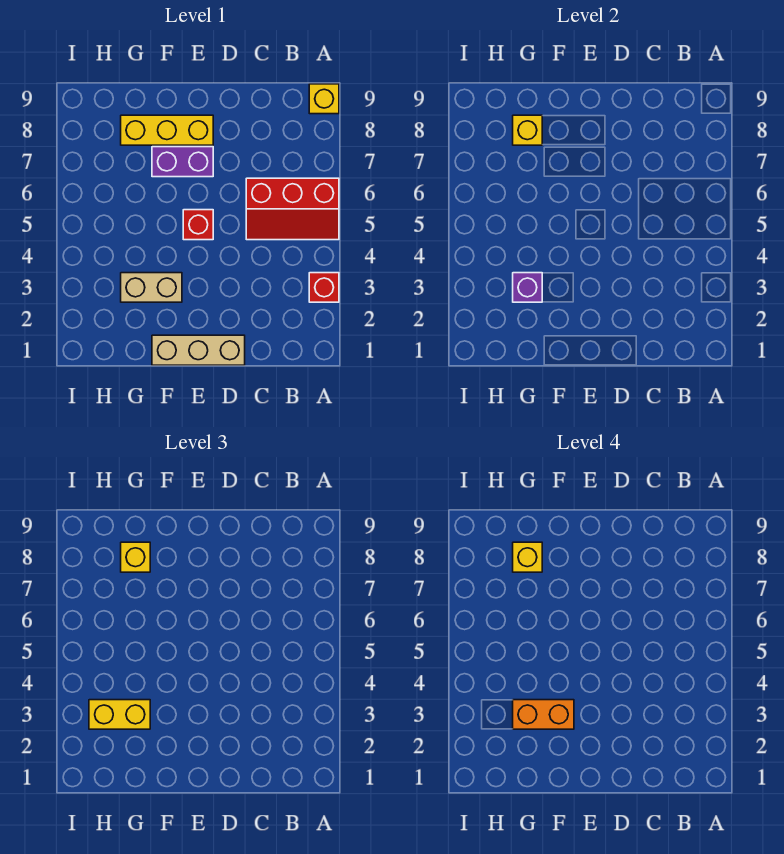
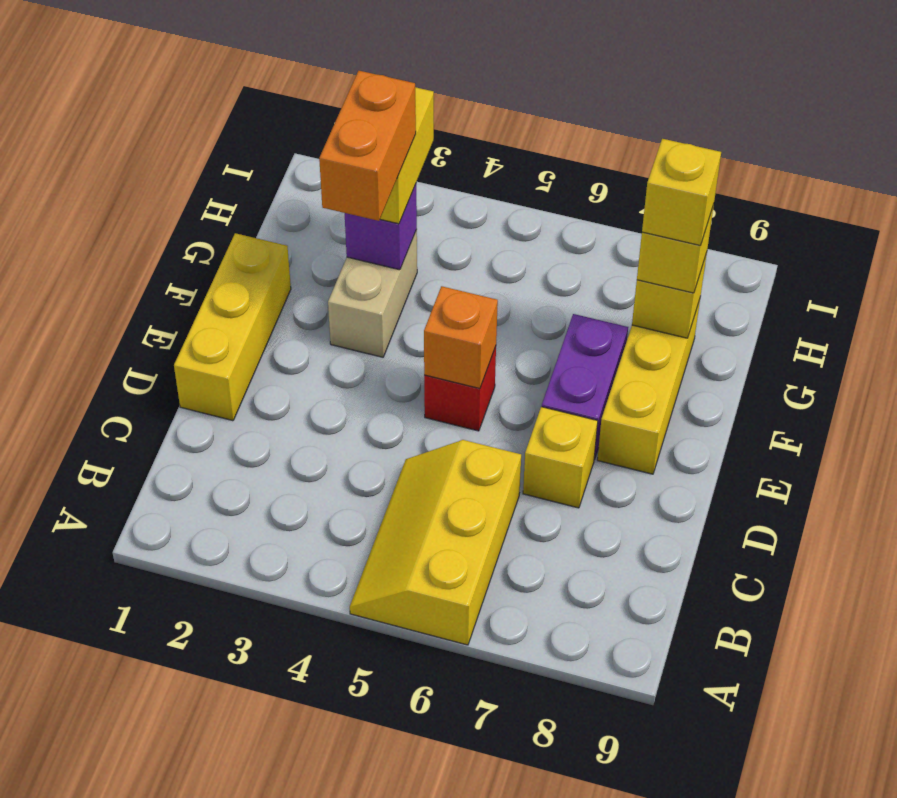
red brick A3 level 1 -> none
red slope A5:C6 level 1 top 6 -> yellow slope A5:C6 level 1 top 6
yellow brick A9 level 1 -> yellow brick D7 level 1
tan brick D1:F1 level 1 -> yellow brick D1:F1 level 1
none -> orange brick E5 level 2

